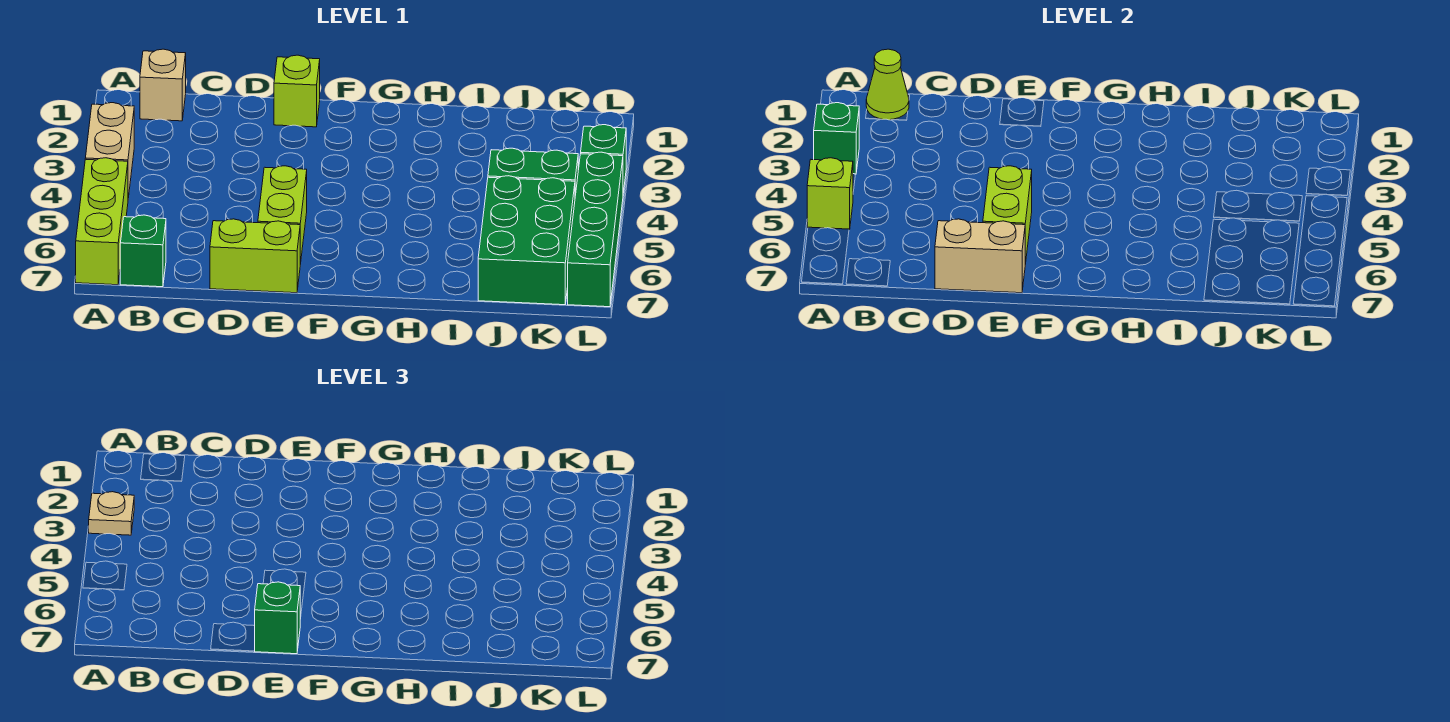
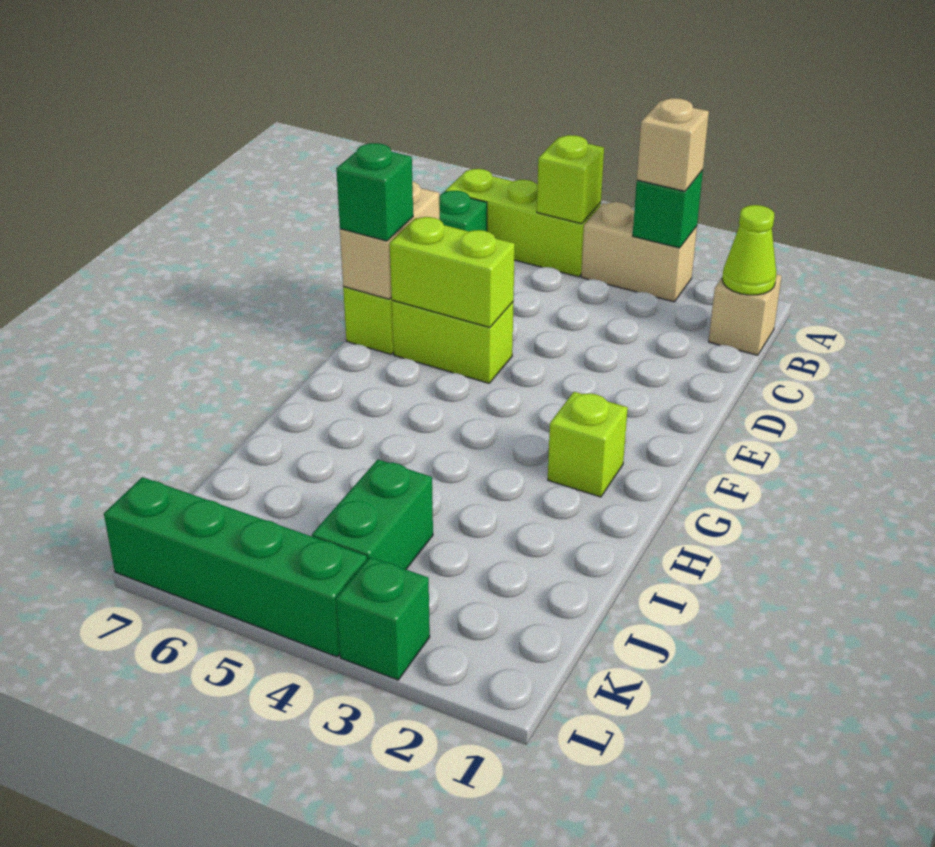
tan plate A3 level 3 -> tan brick A3 level 3
lime brick E1 level 1 -> lime brick G2 level 1
green brick J5:K7 level 1 -> none

